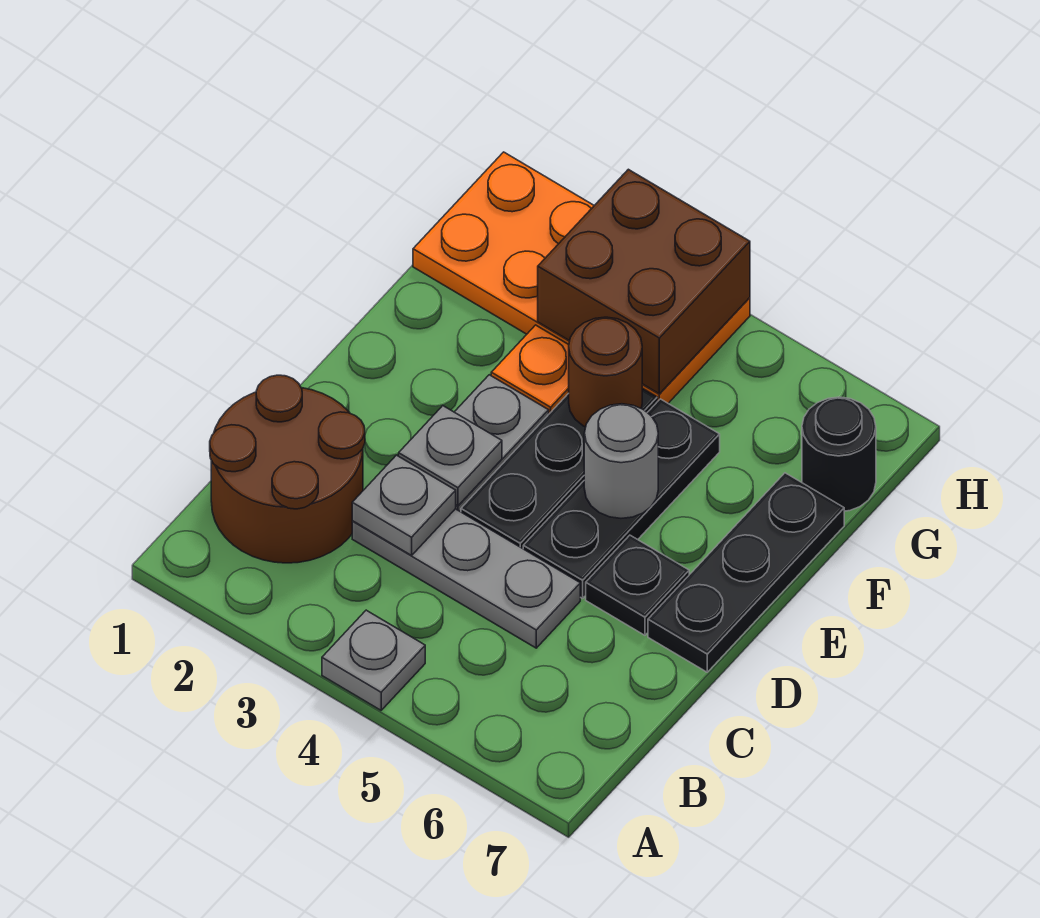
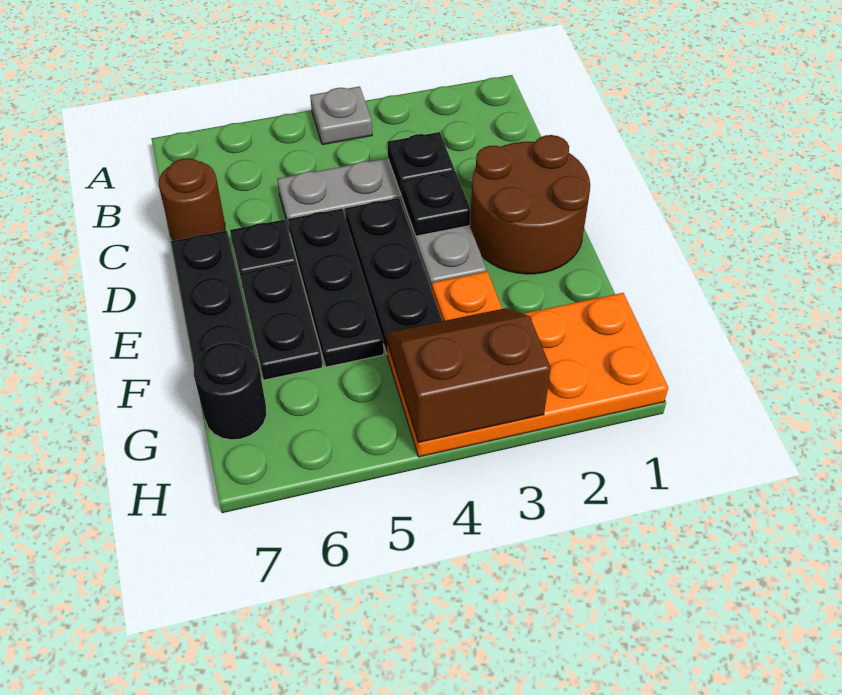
brown round brick B1:C2 level 1 -> brown round brick D1:E2 level 1
grey plate C3 level 2 -> black plate C3 level 2
grey plate D3 level 2 -> black plate D3 level 2
grey round brick E5 level 2 -> none
none -> black plate E6:F6 level 1
brown round brick F4 level 2 -> brown round brick C7 level 1
brown brick G3:H4 level 2 -> brown slope G3:H4 level 2 top H

